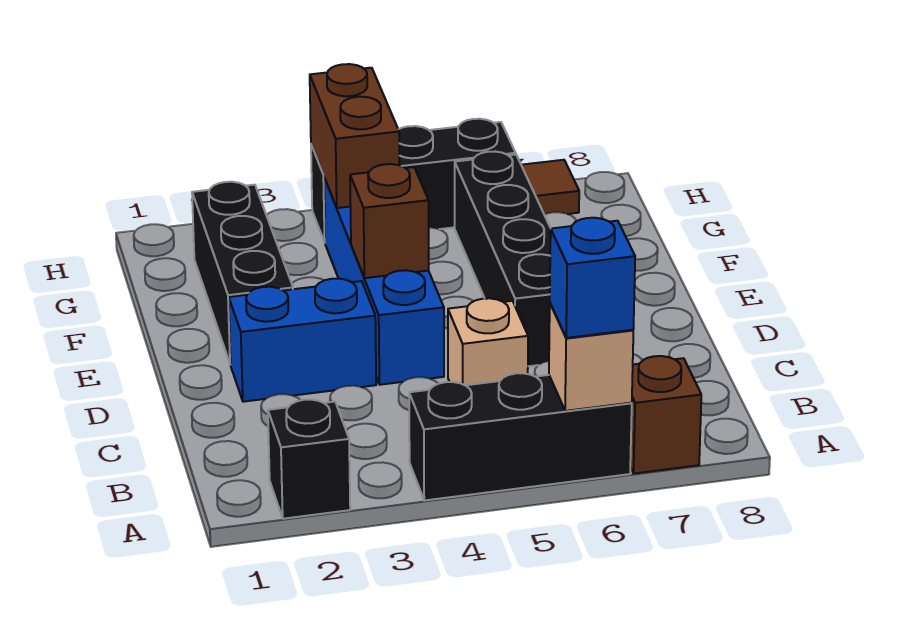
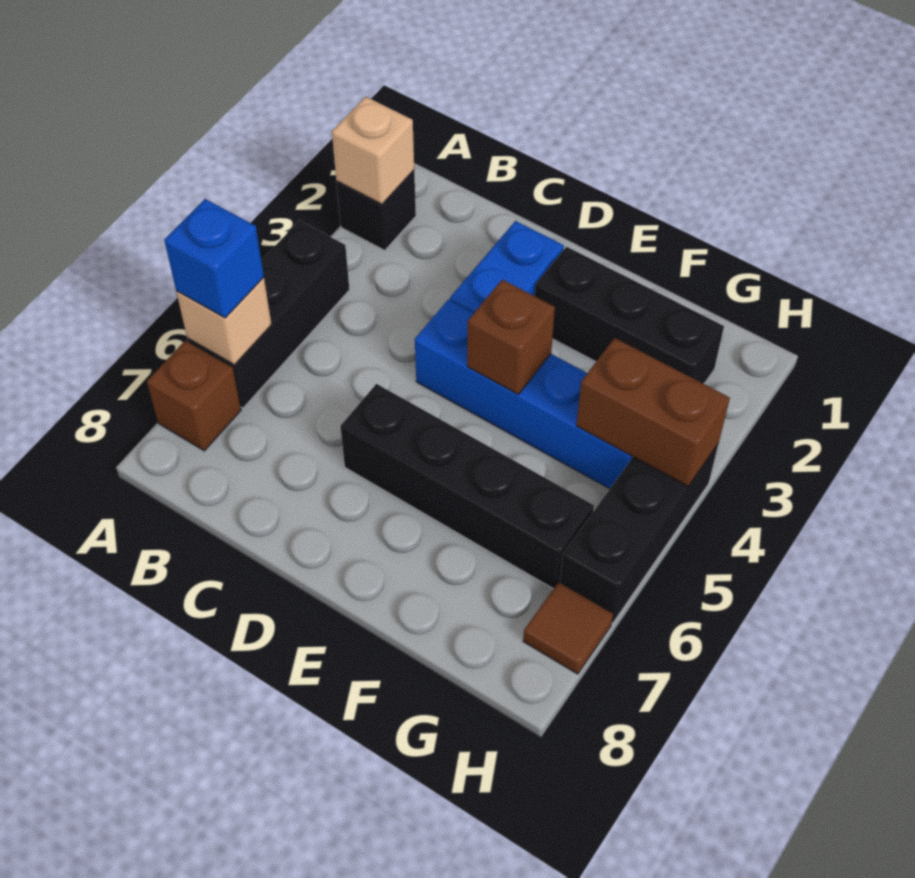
tan brick C5 level 1 -> tan brick A2 level 2

